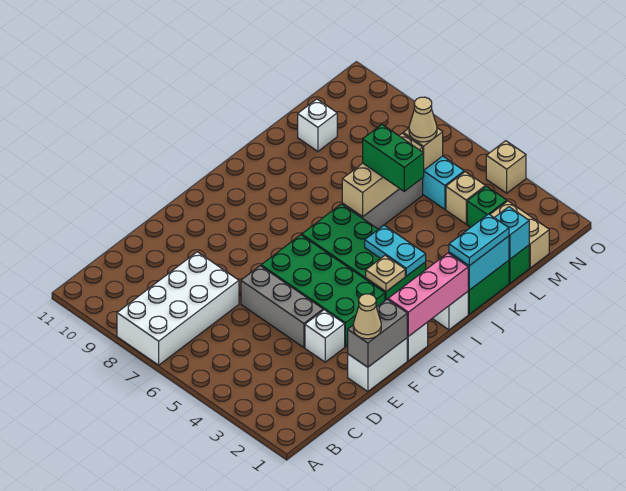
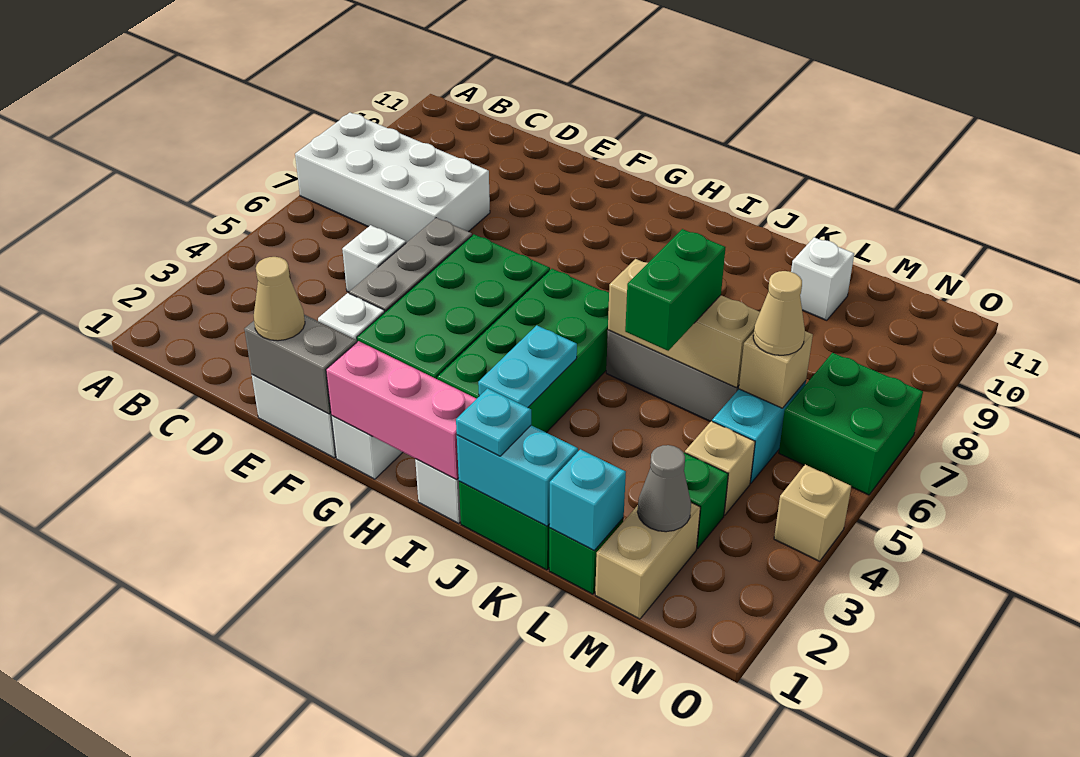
none -> white brick D5 level 1
tan plate H3 level 2 -> none
cyan plate J1:K1 level 3 -> cyan plate J1 level 3
none -> grey cone M2 level 2
none -> green brick N6:O7 level 1

